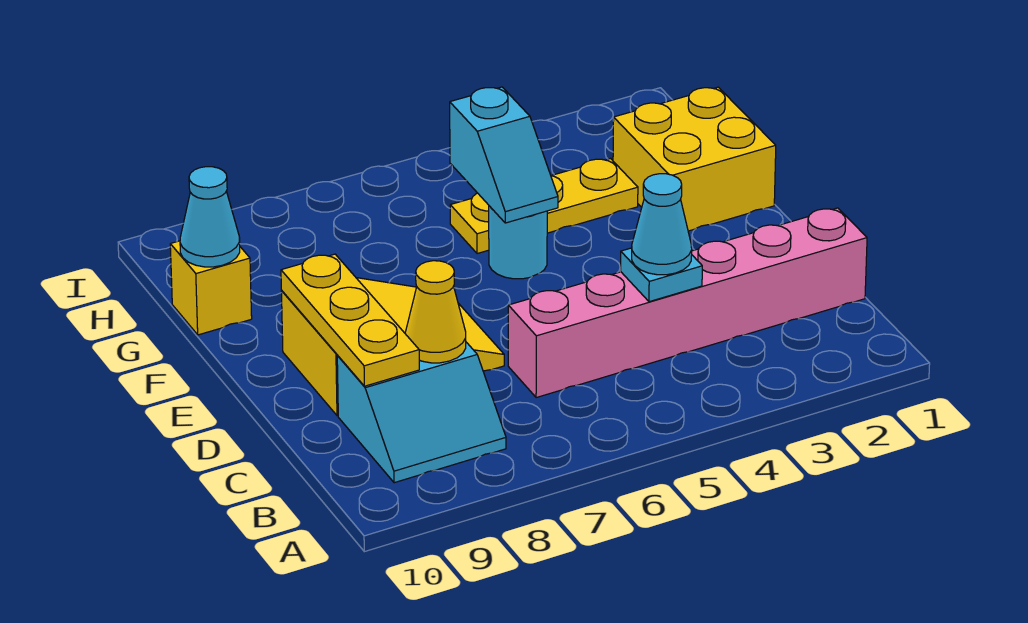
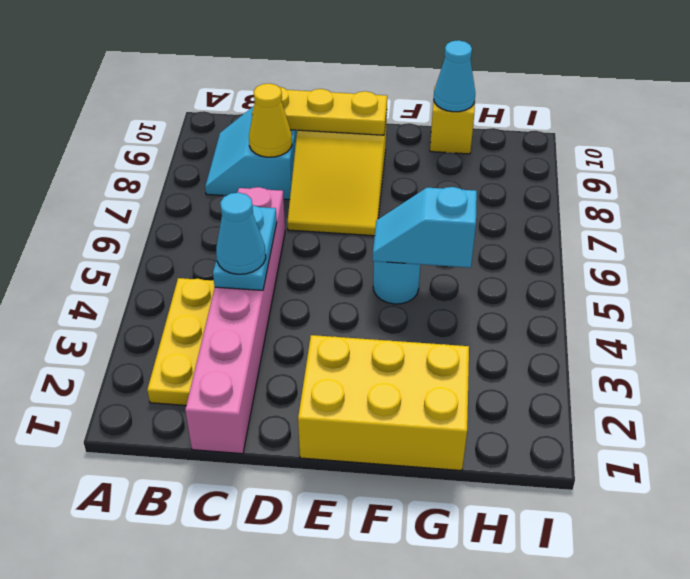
cyan plate C4 level 2 -> cyan plate C4:C5 level 2
yellow brick F1:G2 level 1 -> yellow brick E1:G2 level 1
yellow plate G3:G5 level 1 -> yellow plate B2:B4 level 1

